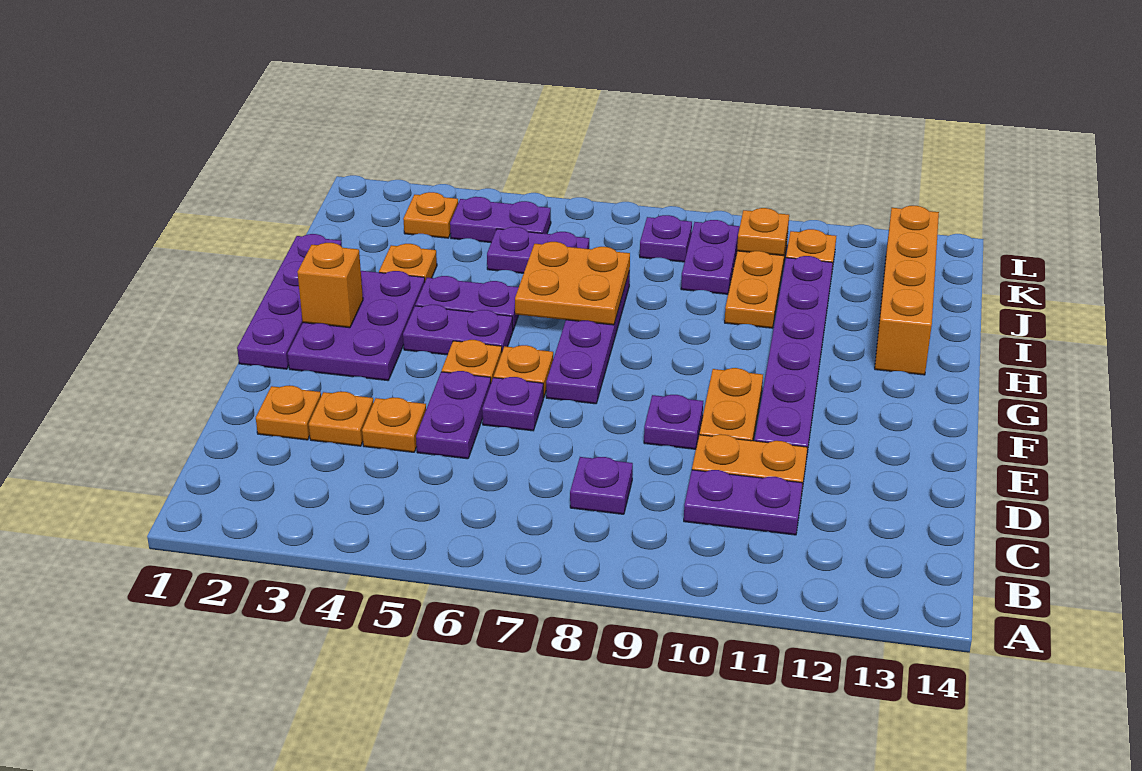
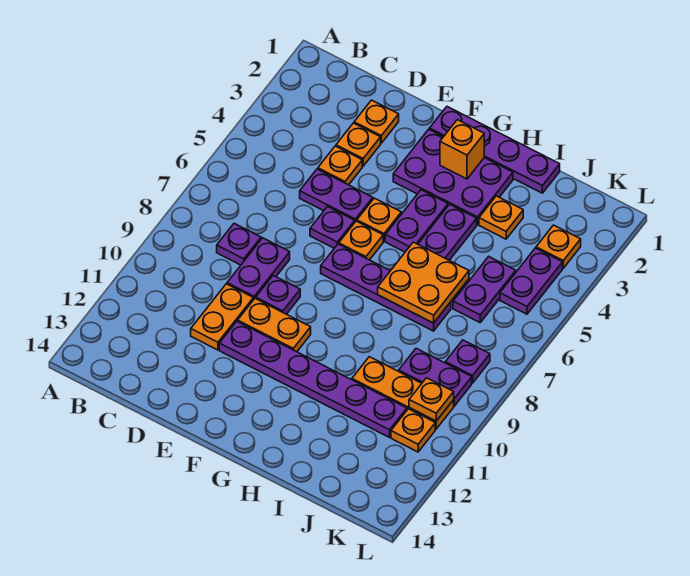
purple plate C10:C11 level 1 -> purple plate D8:D9 level 1
orange brick H13:K13 level 1 -> none

